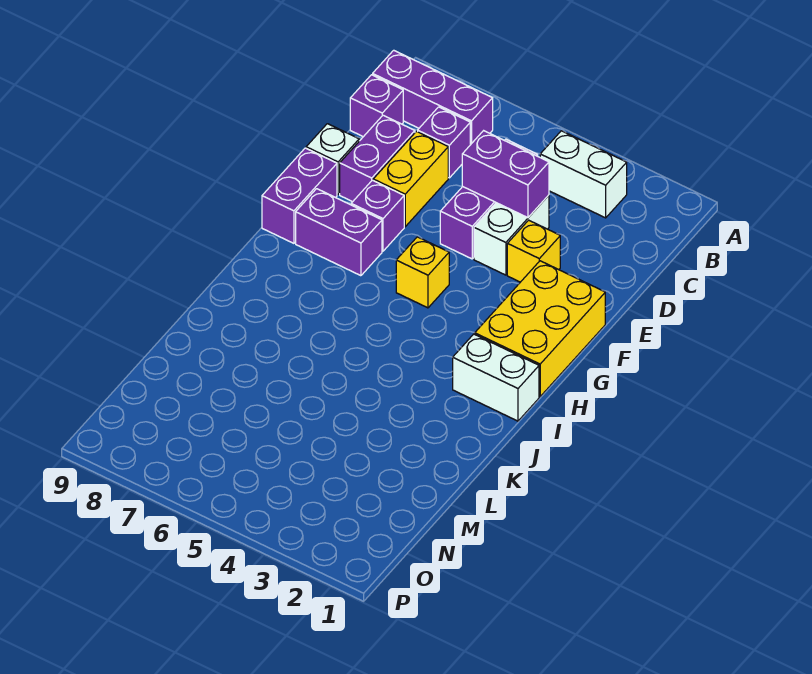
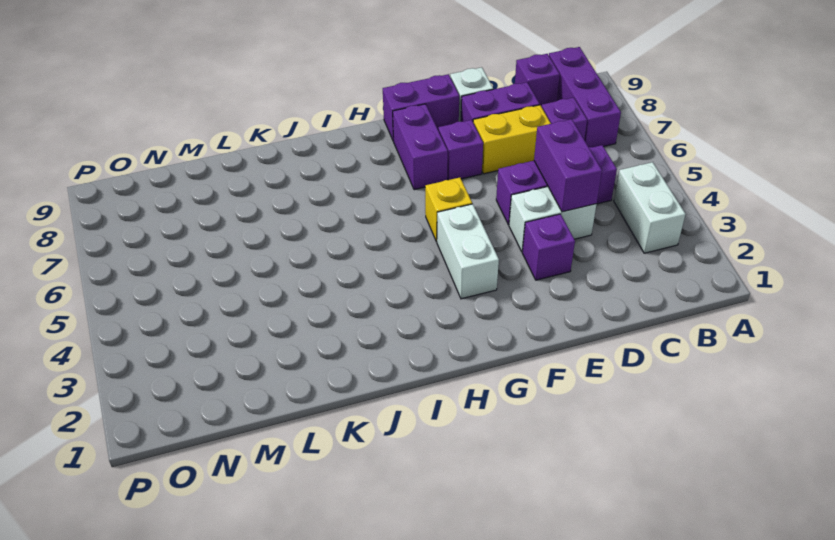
yellow brick E3 level 1 -> purple brick E3 level 1
yellow brick F1:H2 level 1 -> none
white brick I1:I2 level 1 -> white brick G3:G4 level 1

